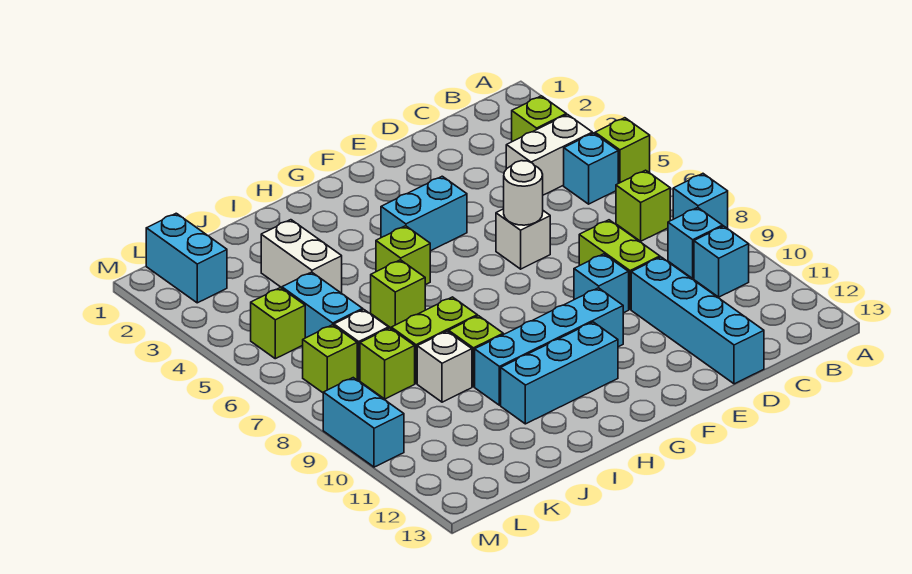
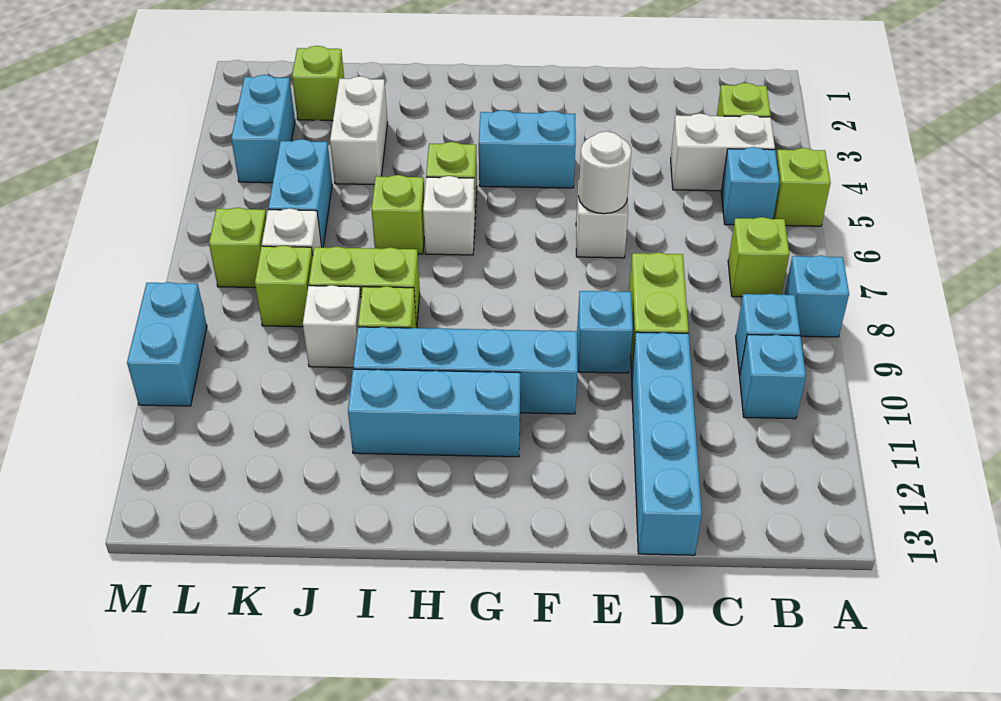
none -> white brick H6 level 1
cyan brick L1:L2 level 1 -> cyan brick L3:L4 level 1
lime brick L5 level 1 -> lime brick K2 level 1

